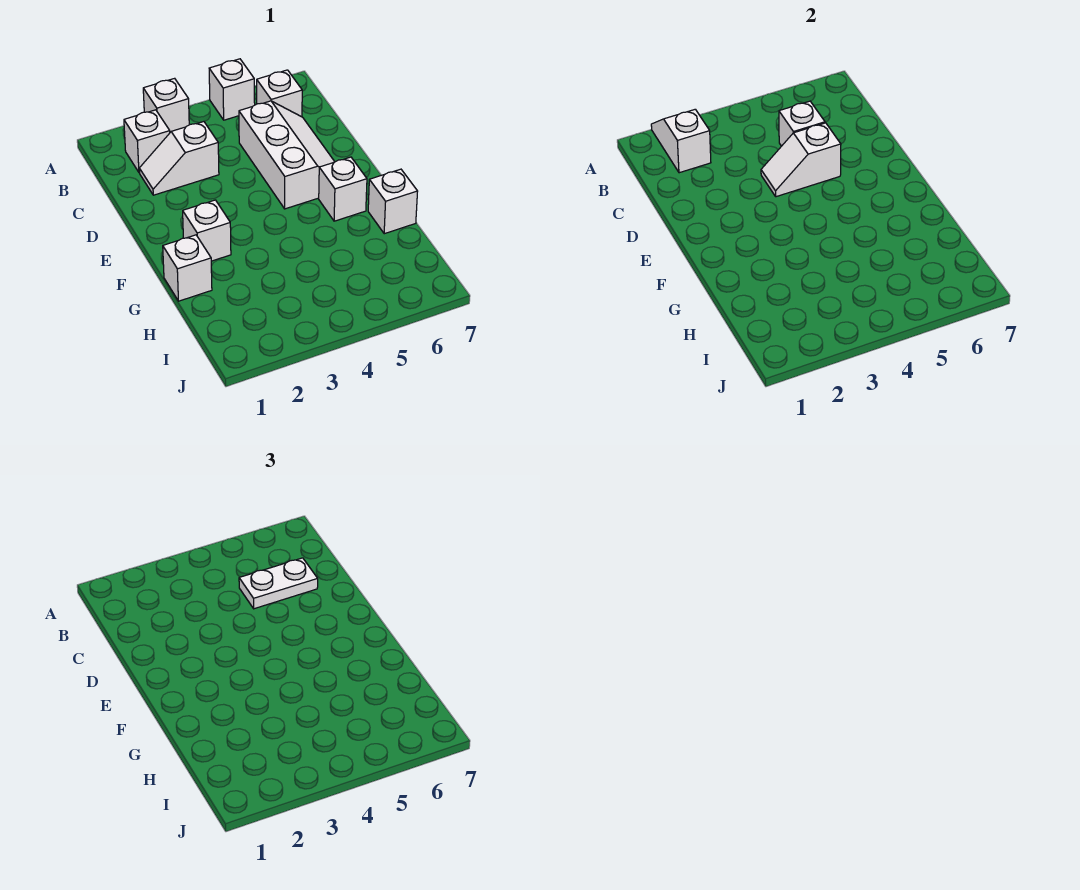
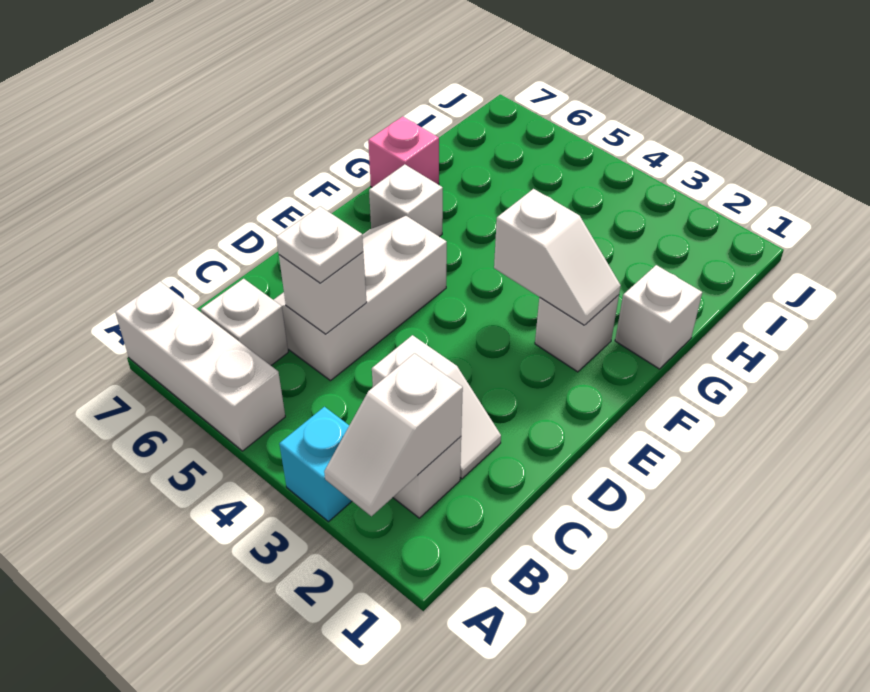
white brick A3 level 1 -> cyan brick A3 level 1
white brick A5 level 1 -> white brick A5:A7 level 1
white plate C5:C6 level 3 -> white plate C5 level 3
white slope D4:D5 level 2 top 5 -> white slope F2:F3 level 2 top 3
white brick G7 level 1 -> pink brick G7 level 1

